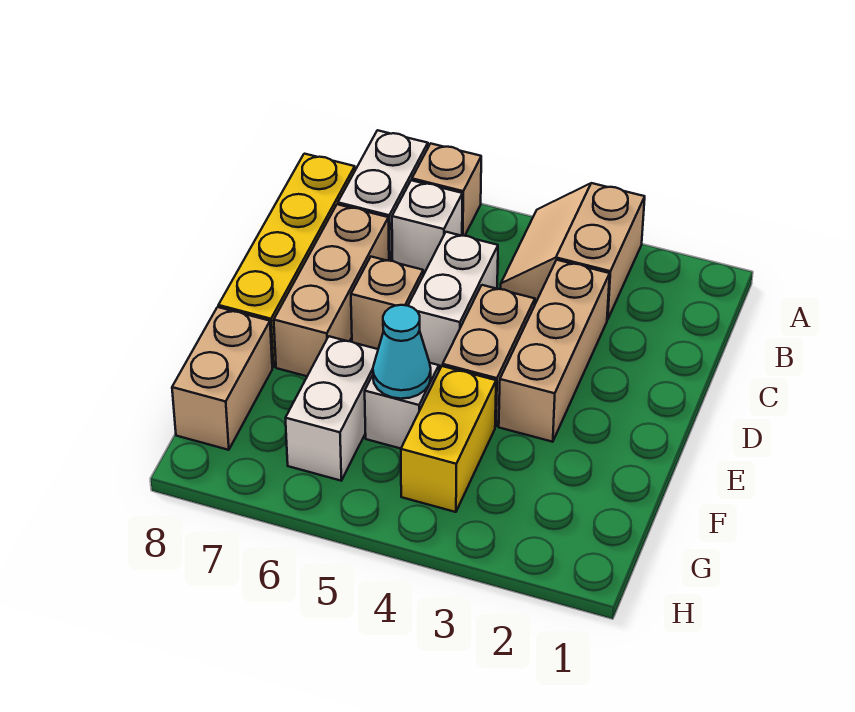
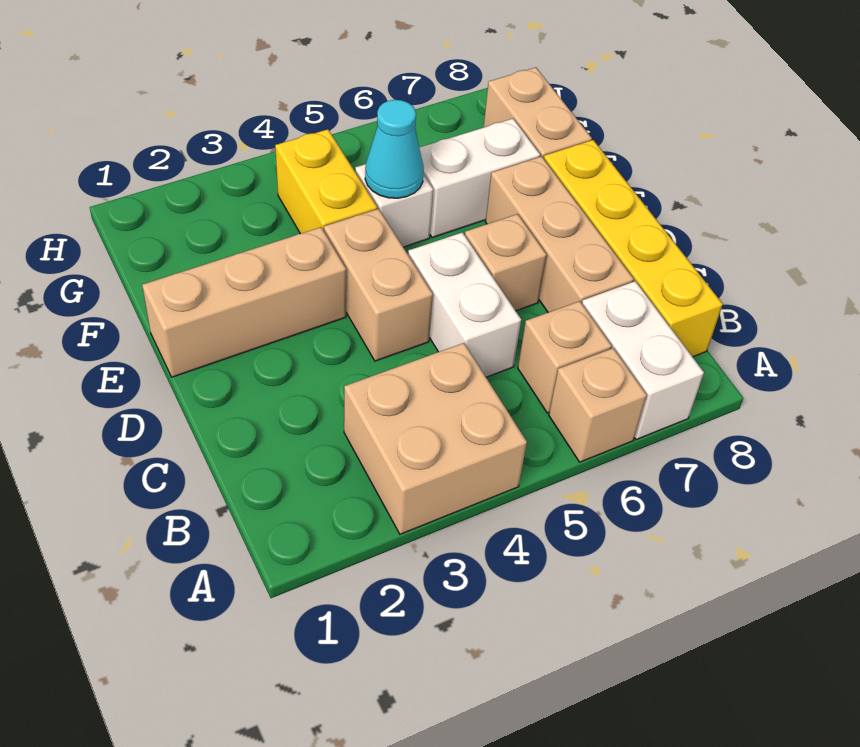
tan slope A3:B4 level 1 top 3 -> tan brick A3:B4 level 1
white brick B6 level 1 -> tan brick B6 level 1
tan brick C3:E3 level 1 -> tan brick E1:E3 level 1
white brick F6:G6 level 1 -> white brick F6:F7 level 1

